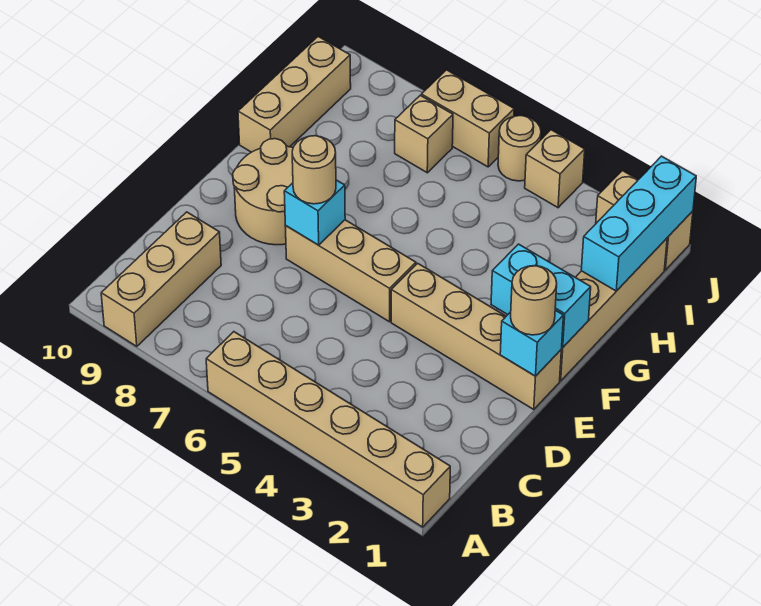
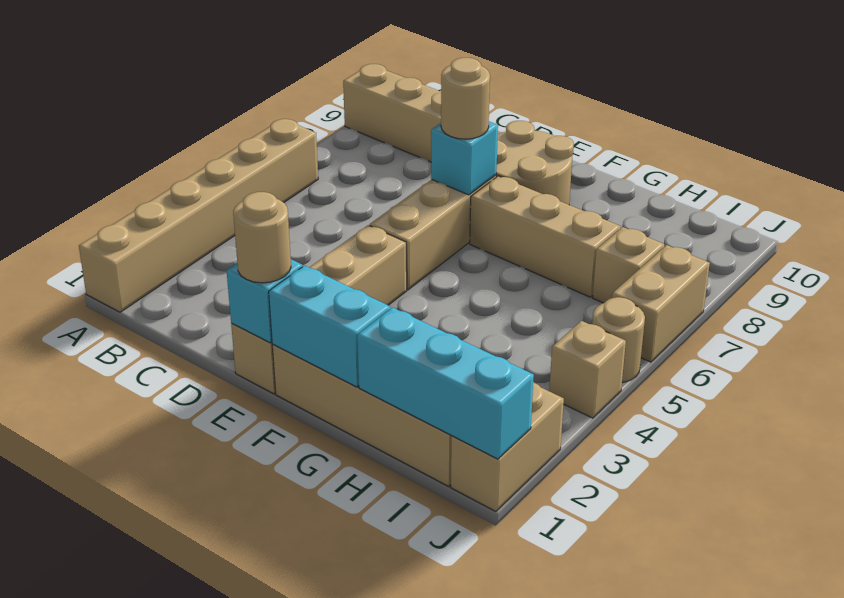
cyan brick F1:F2 level 2 -> cyan brick F1:G1 level 2
tan brick G10:I10 level 1 -> tan brick F7:H7 level 1

